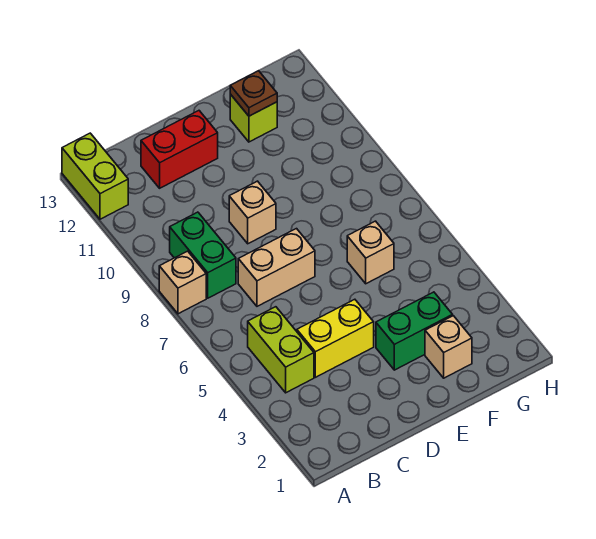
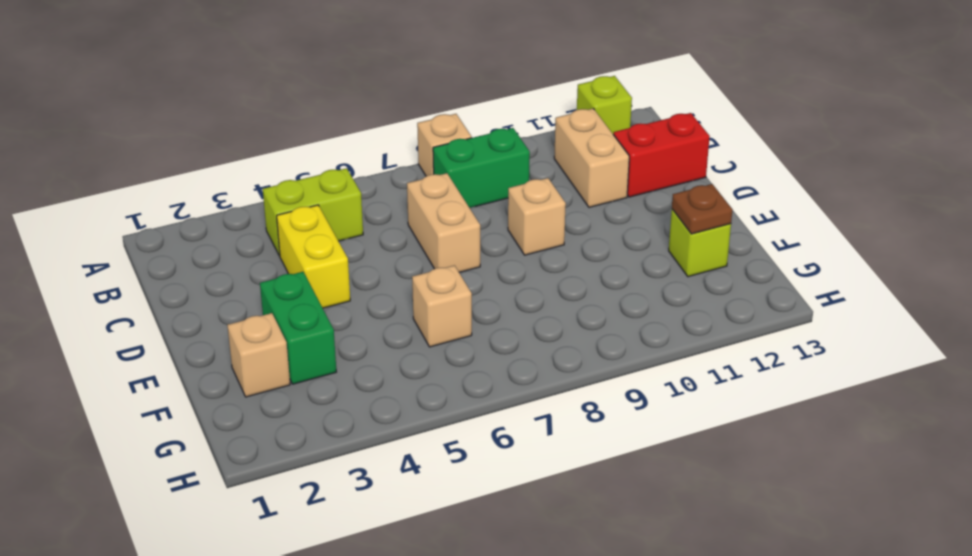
lime brick A12:A13 level 1 -> lime brick A12 level 1
none -> tan brick B11:C11 level 1
red brick C12:D12 level 1 -> red brick C12:C13 level 1

